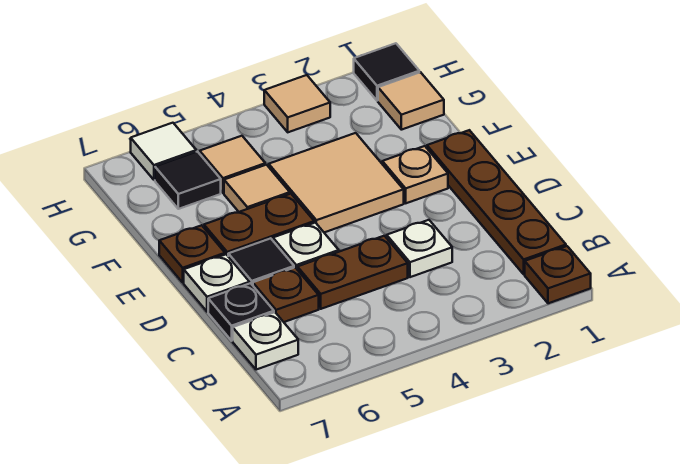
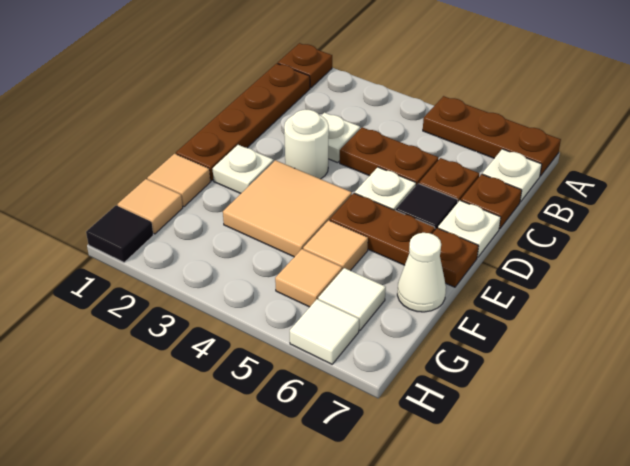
none -> brown plate A5:A7 level 1
black plate C7 level 1 -> brown plate C7 level 1
none -> white round brick D3 level 1
tan plate E2 level 1 -> white plate E2 level 1
none -> white cone F7 level 1
black tile G6 level 1 -> white tile G6 level 1
tan tile H3 level 1 -> tan tile F1 level 1

